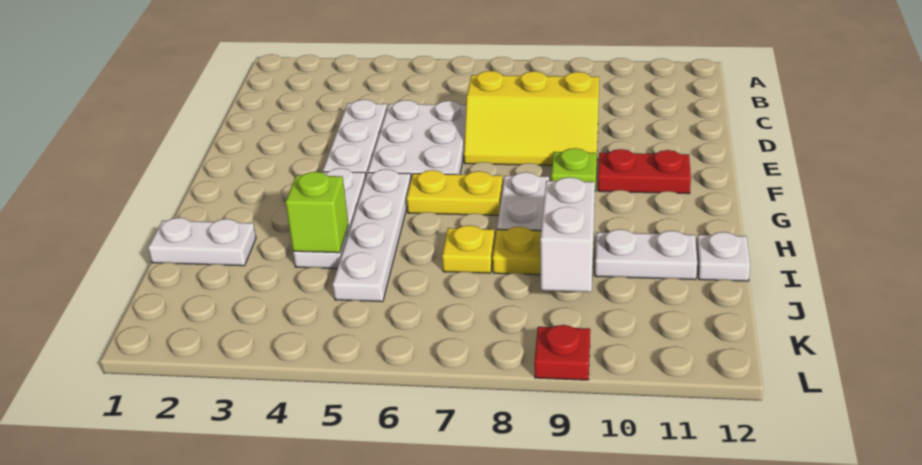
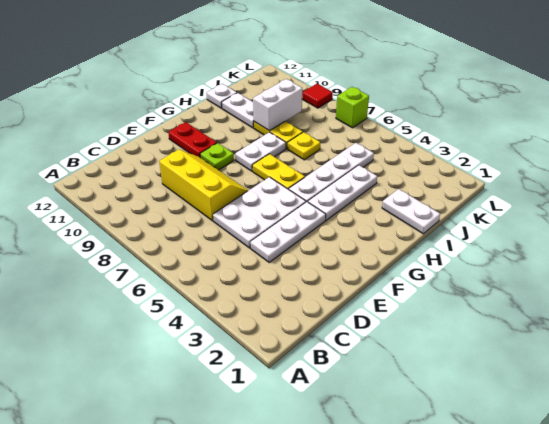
lime brick I4 level 2 -> lime brick L7 level 1
red plate L9 level 1 -> red tile L9 level 1

